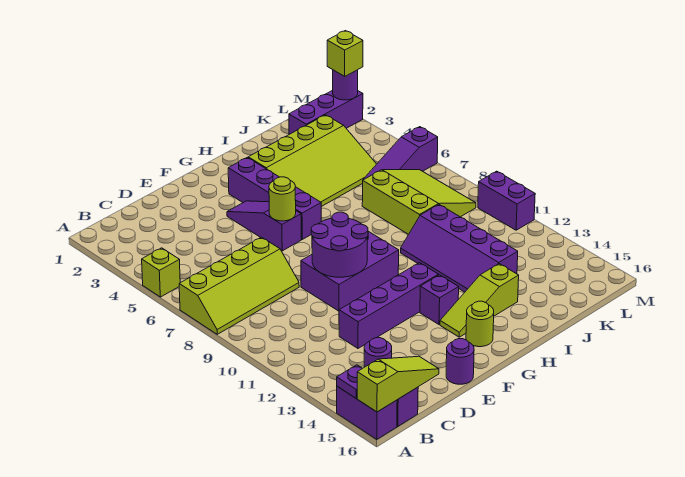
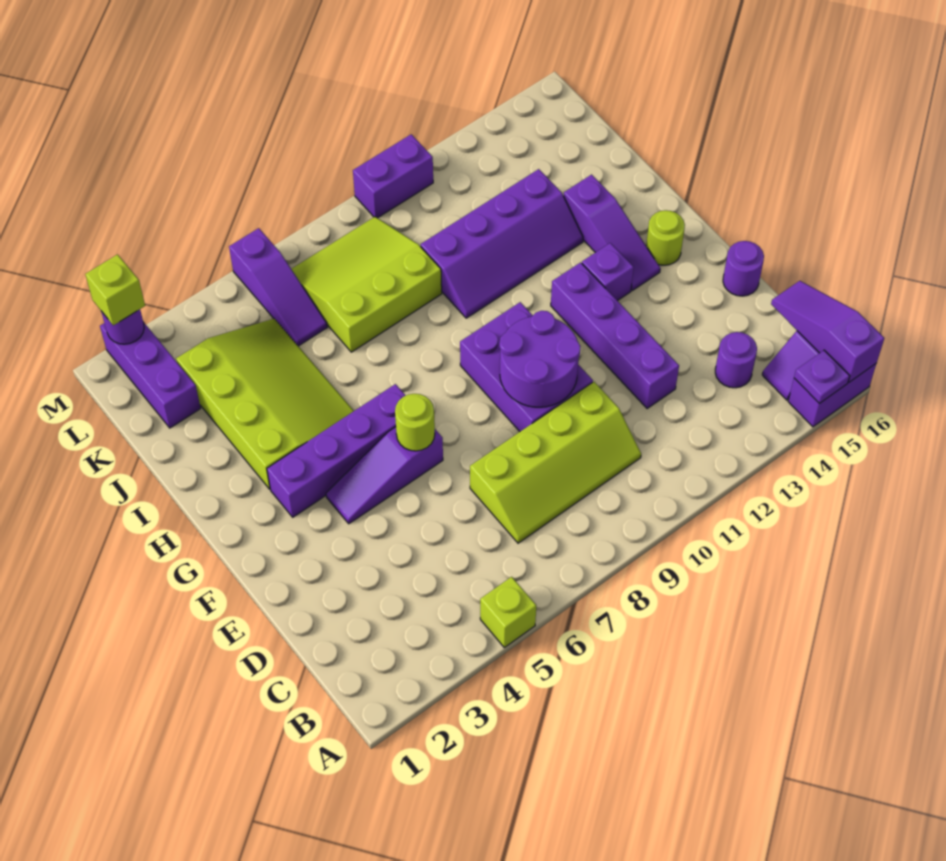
lime slope A7:D8 level 1 top 7 -> lime slope C7:D10 level 1 top D
lime slope A16:C16 level 2 top A -> purple slope A16:C16 level 2 top A
lime slope G14:I14 level 1 top I -> purple slope G14:I14 level 1 top I

